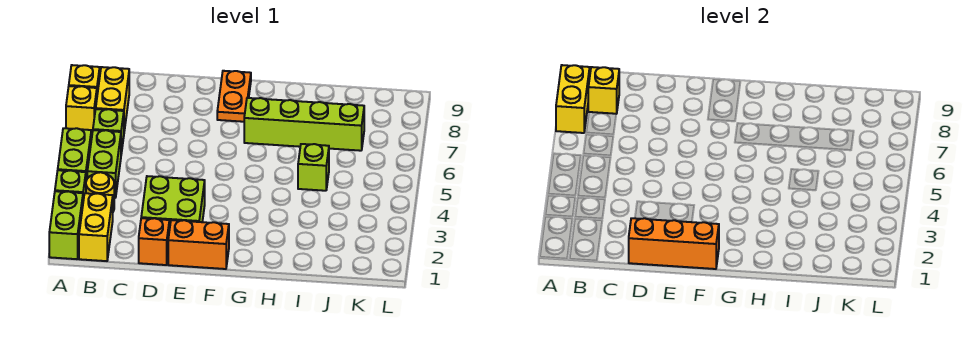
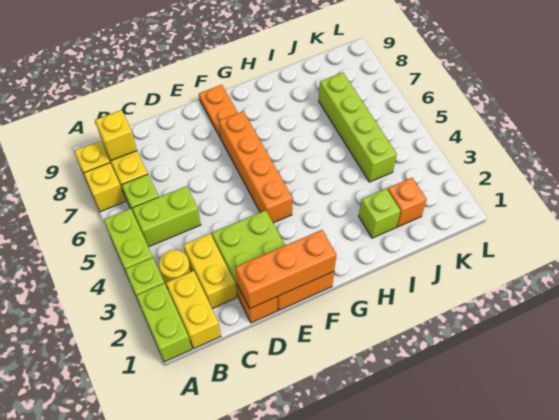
yellow brick A7:A8 level 2 -> yellow brick C2:C3 level 1
lime brick B4:B5 level 1 -> lime brick B5:C5 level 1
none -> orange brick F4:F7 level 1
lime brick G7:J7 level 1 -> lime brick J4:J7 level 1
lime brick I5 level 1 -> lime brick I2 level 1
none -> orange brick J2 level 1

